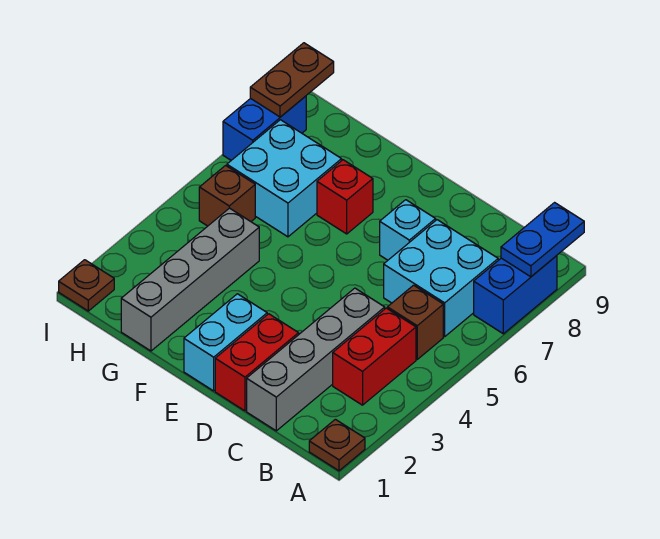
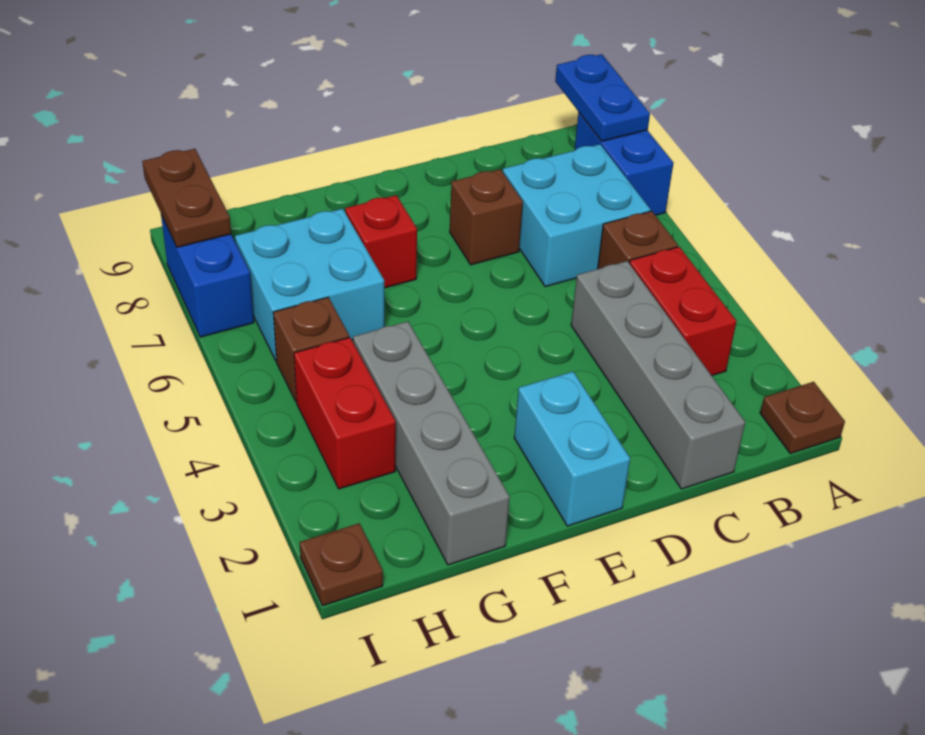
red brick D1:D2 level 1 -> red brick H3:H4 level 1
cyan brick D7 level 1 -> brown brick D7 level 1

